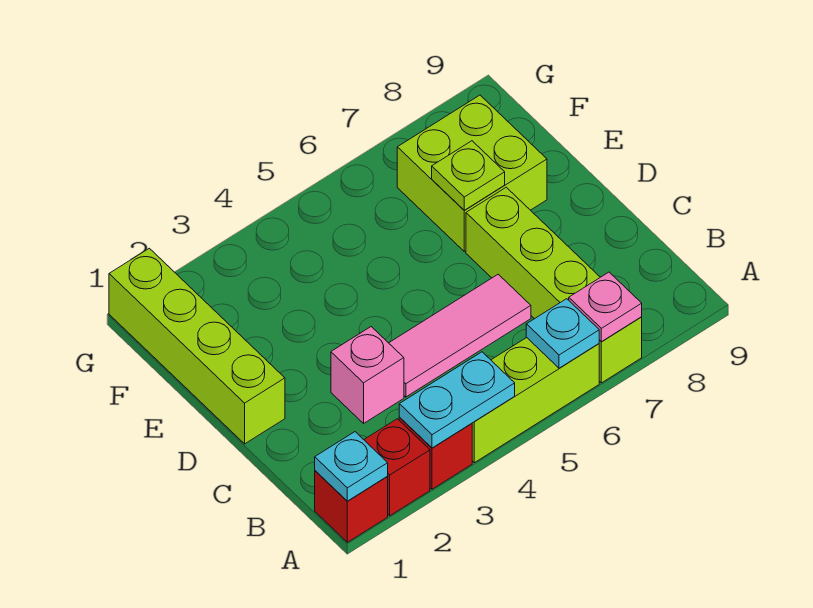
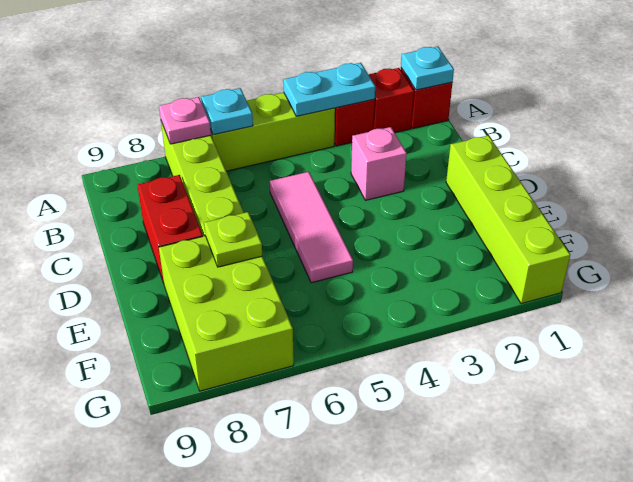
pink tile C4:C6 level 1 -> pink tile C5:E5 level 1
none -> red brick C8:D8 level 1
lime brick E7:F8 level 1 -> lime brick E7:G8 level 1

